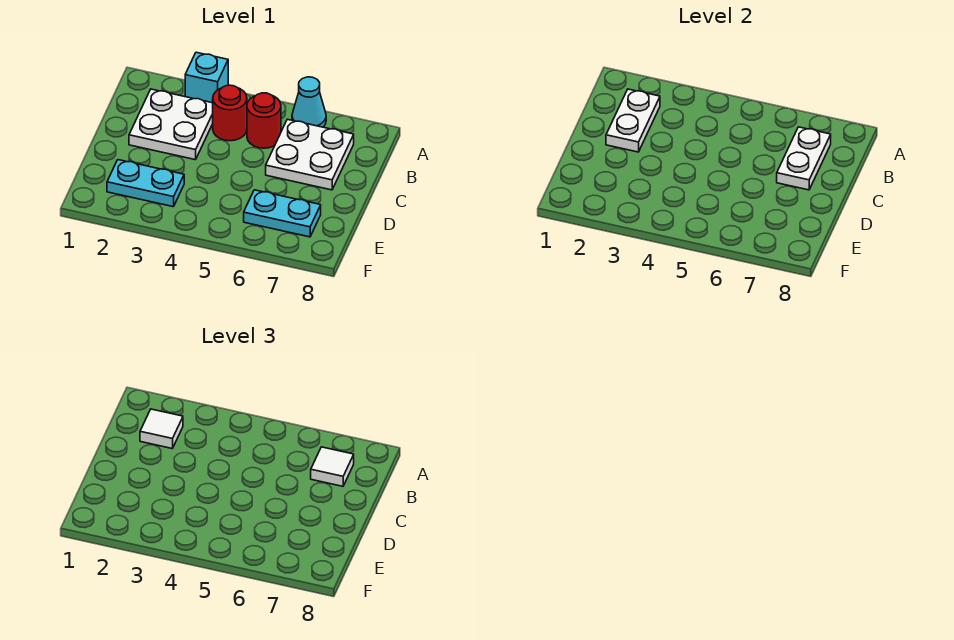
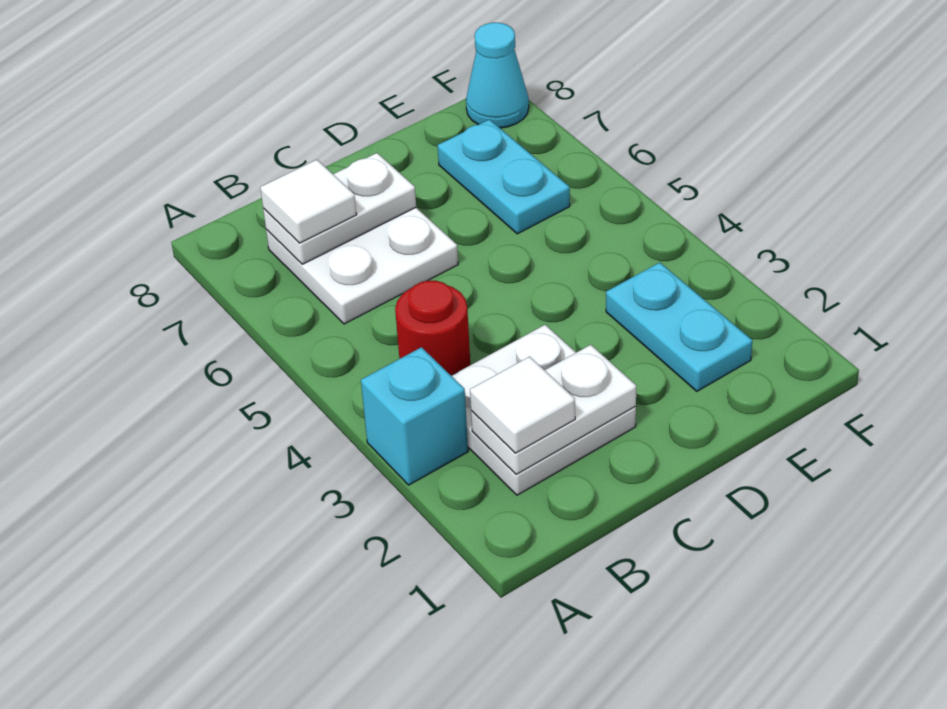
cyan cone A6 level 1 -> cyan cone F8 level 1
red round brick B5 level 1 -> none

